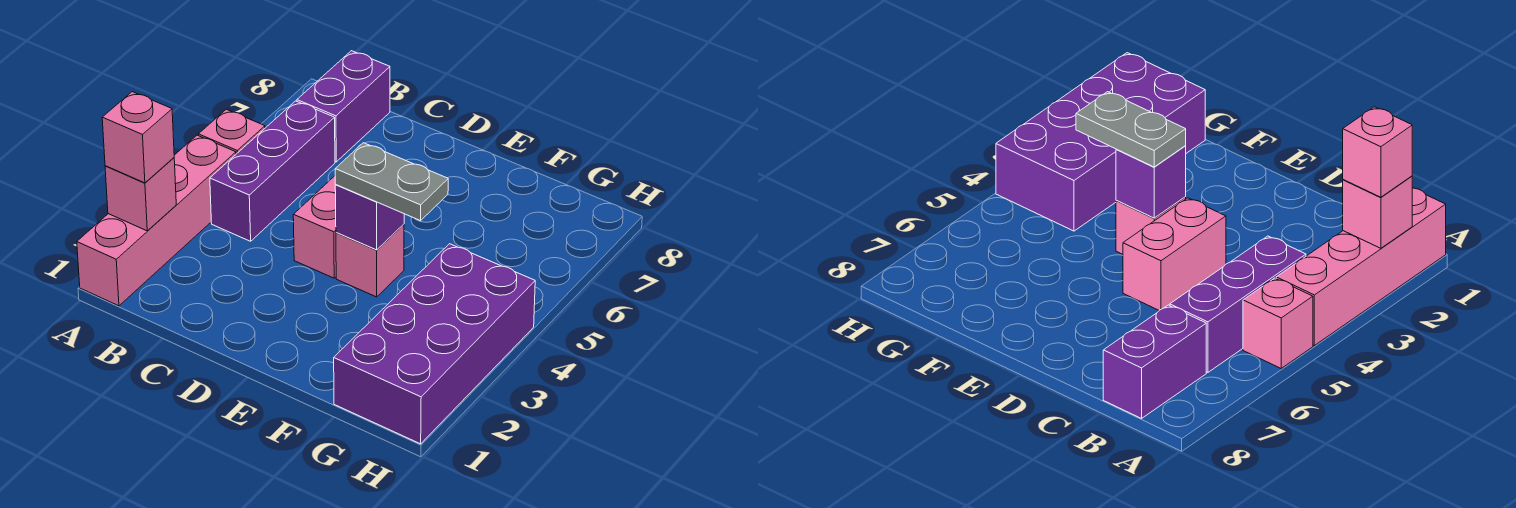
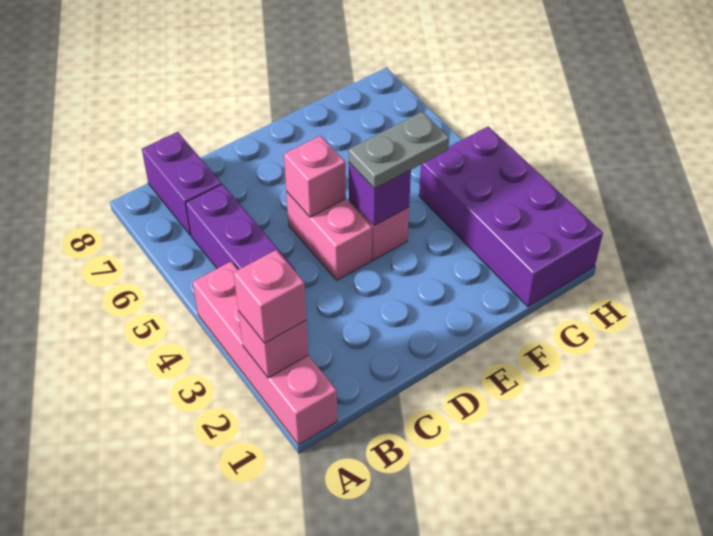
pink brick A5 level 1 -> pink brick D5 level 2

